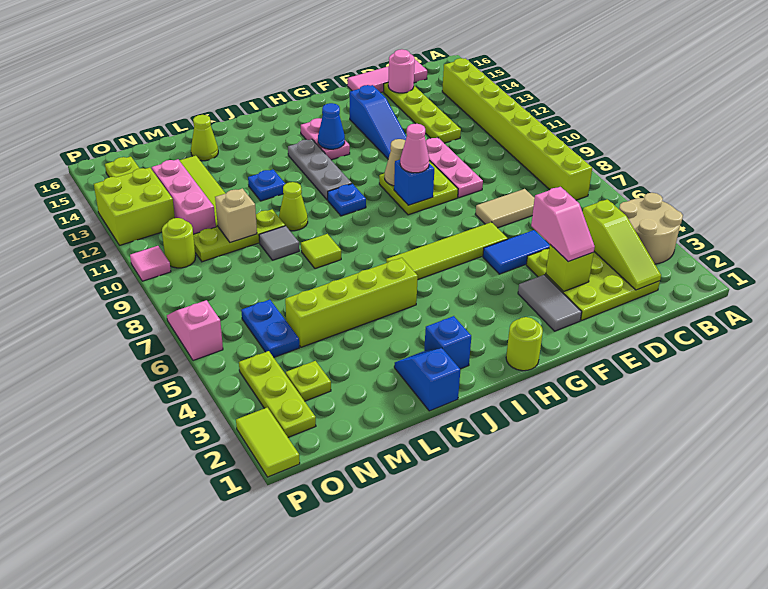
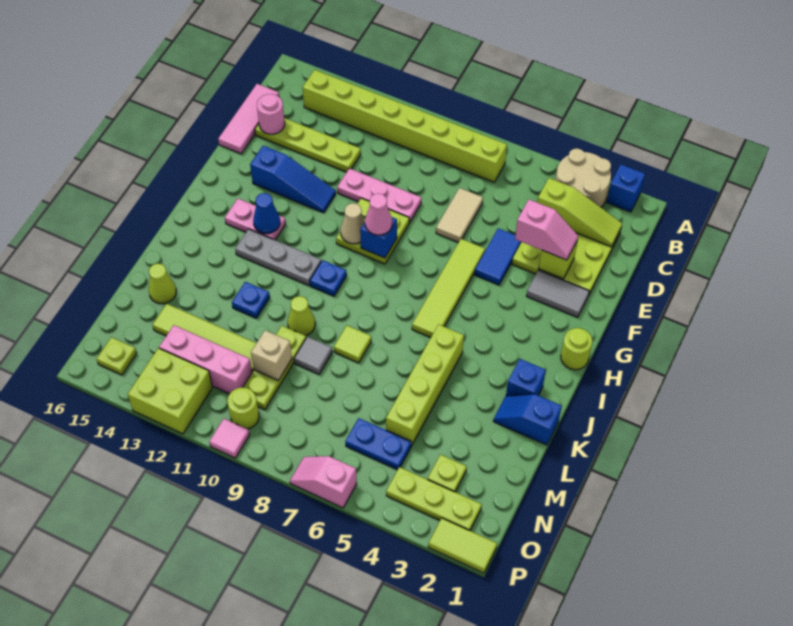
none -> blue brick A2 level 1

